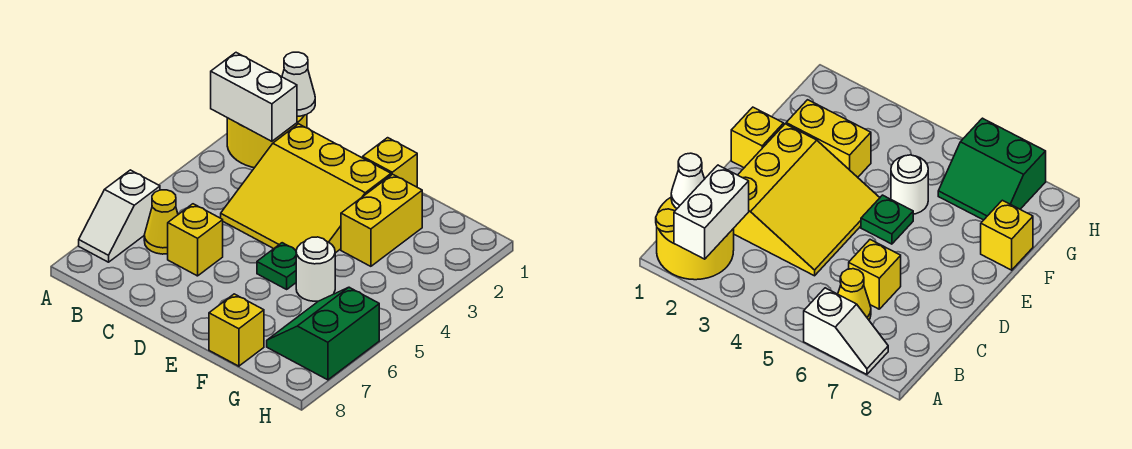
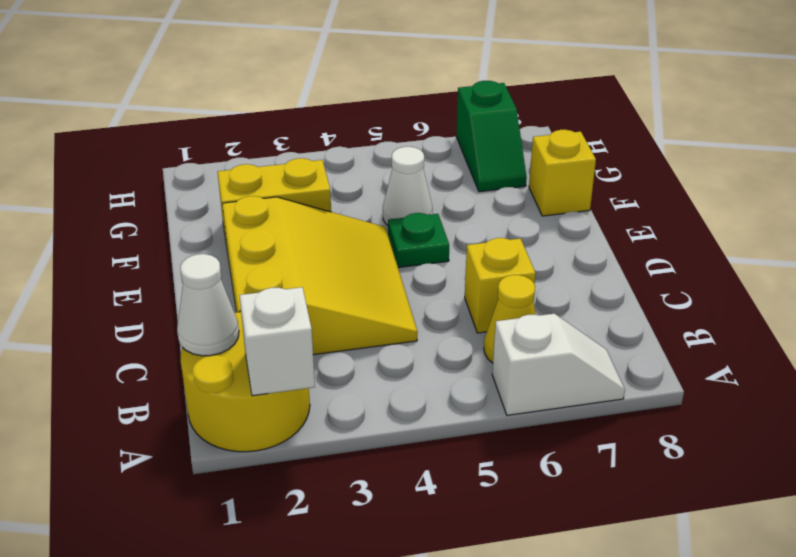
white brick A2:B2 level 2 -> white brick A2 level 2
yellow brick E1 level 1 -> none
white round brick F5 level 1 -> white cone F5 level 1
green slope G6:H7 level 1 top H -> green slope G7:H7 level 1 top H

